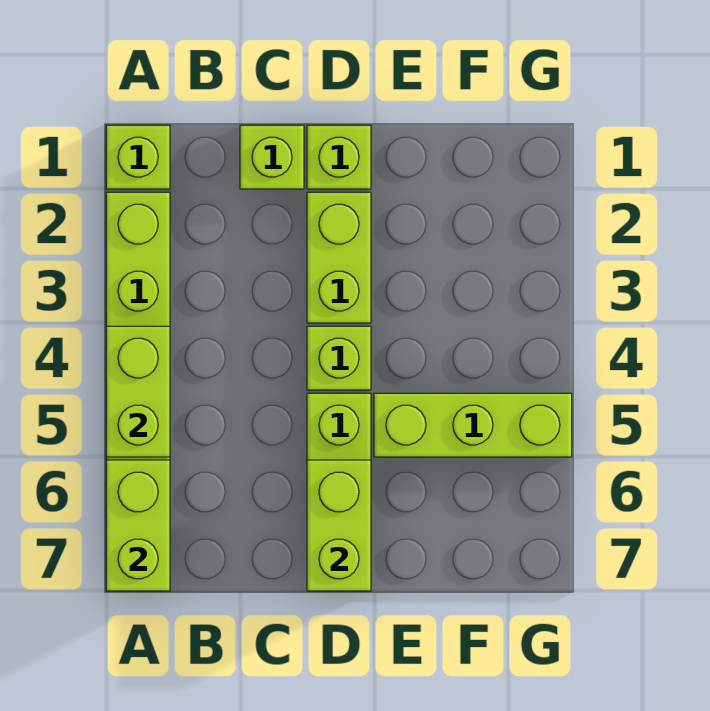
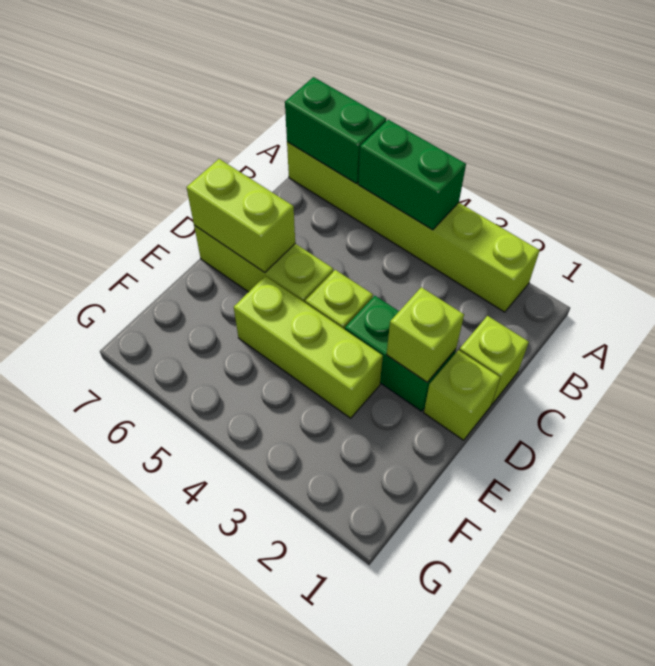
lime brick A1 level 1 -> lime brick D2 level 2
lime brick A4:A5 level 2 -> green brick A4:A5 level 2
lime brick A6:A7 level 2 -> green brick A6:A7 level 2
lime brick D2:D3 level 1 -> green brick D2:D3 level 1
lime brick E5:G5 level 1 -> lime brick E3:E5 level 1

